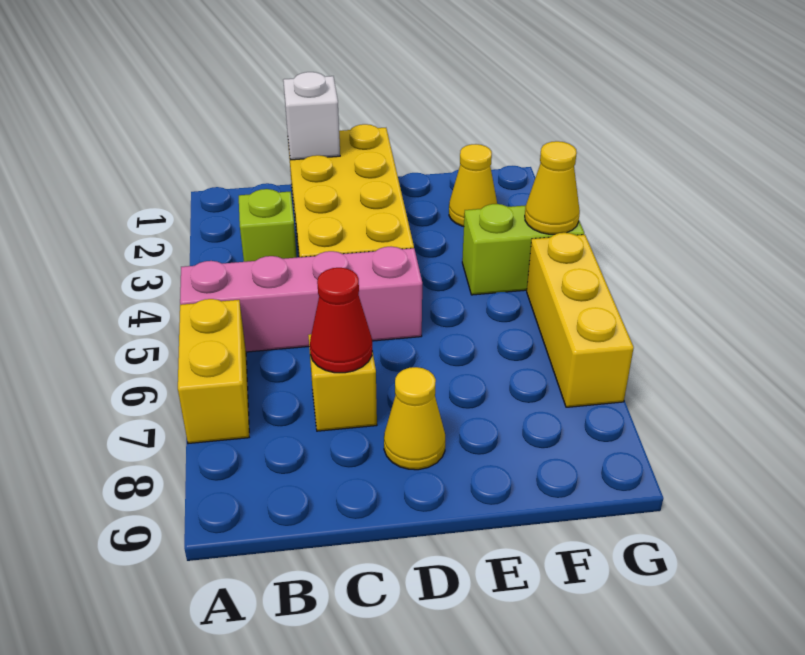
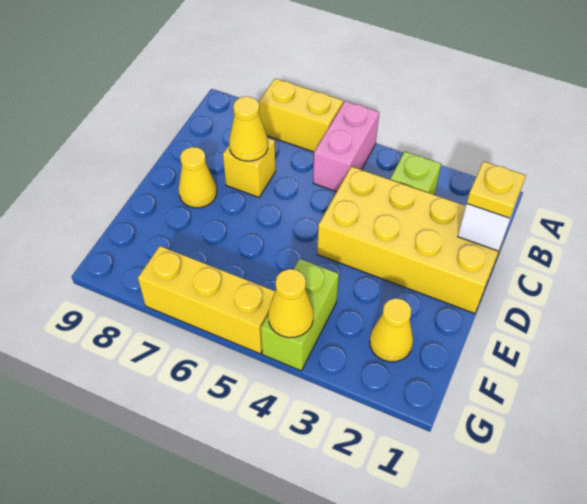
pink brick A5:D5 level 1 -> pink brick A5:B5 level 1
none -> yellow plate C1 level 3
red cone C7 level 2 -> yellow cone C7 level 2

